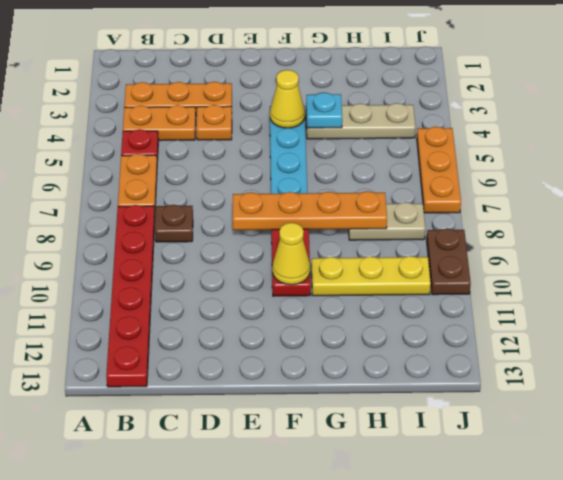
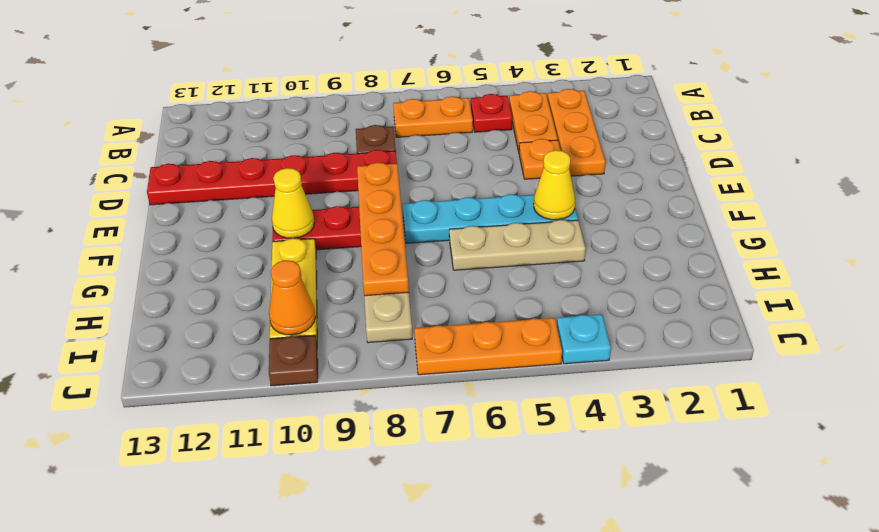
red plate B8:B13 level 1 -> red plate D8:D13 level 1
tan plate G4:I4 level 1 -> tan plate G4:G6 level 1
cyan plate G4 level 2 -> cyan plate J4 level 1
none -> orange cone I10 level 2
brown plate J9:J10 level 1 -> brown plate J10 level 1

